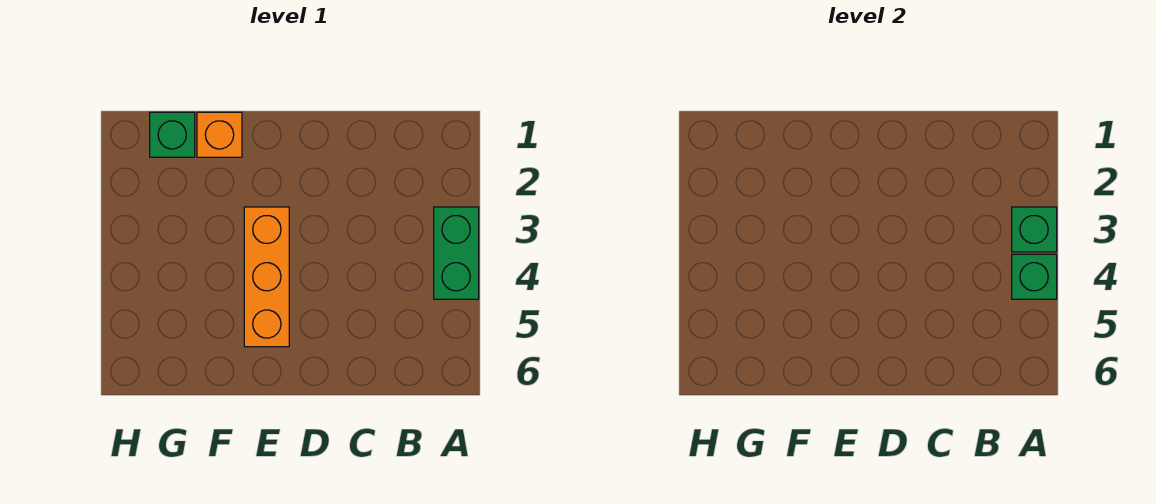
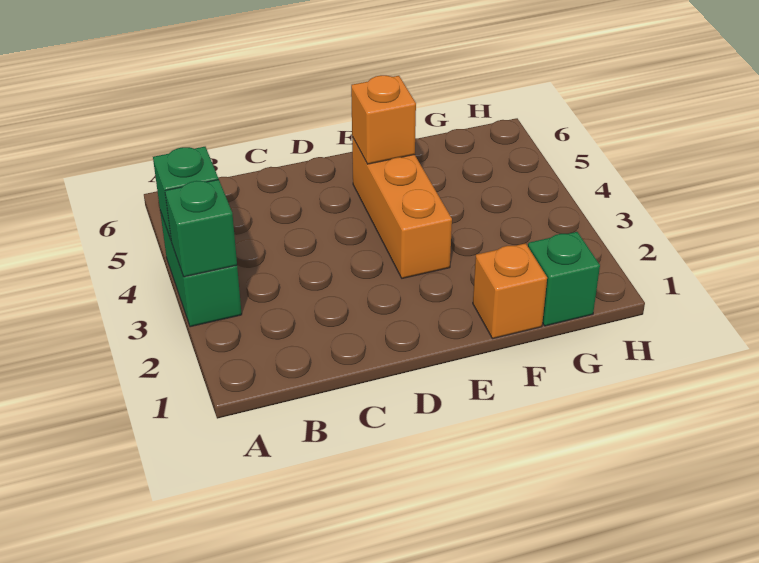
none -> orange brick E5 level 2

